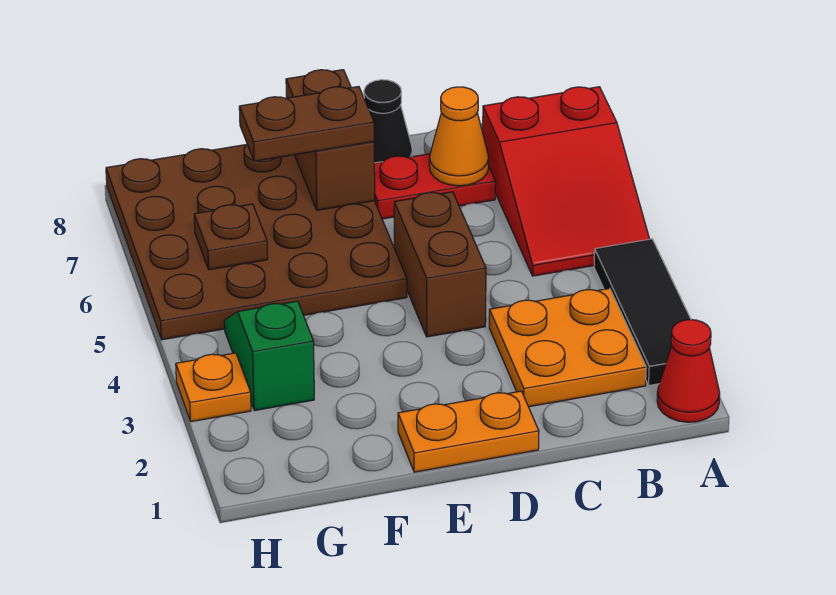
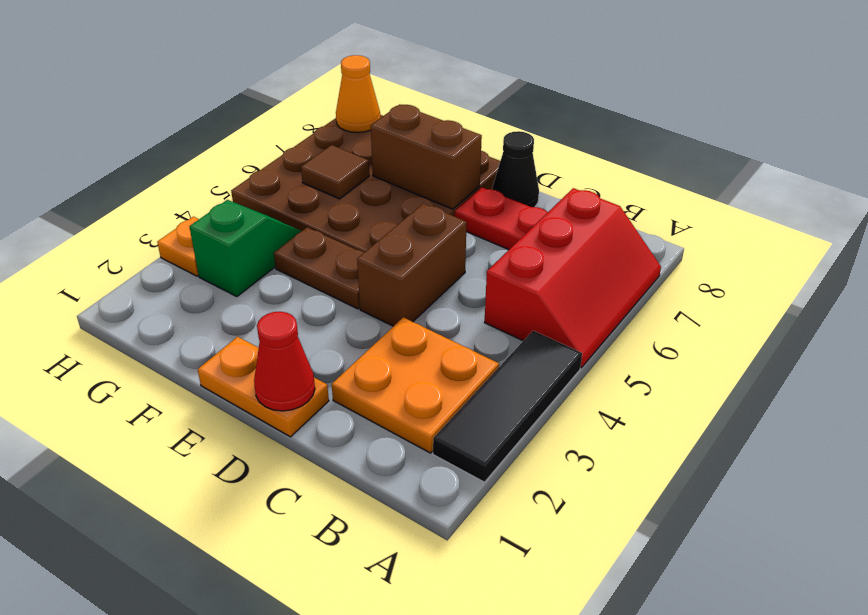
red cone A1 level 1 -> red cone D1 level 2
red slope A5:B7 level 1 top 7 -> red slope A5:B7 level 1 top B
orange cone C7 level 2 -> orange cone H8 level 2
brown brick E7:E8 level 2 -> brown brick E7:F7 level 2
brown plate E7:F7 level 3 -> brown plate E4:F4 level 1
brown plate G6 level 2 -> brown tile G6 level 2

